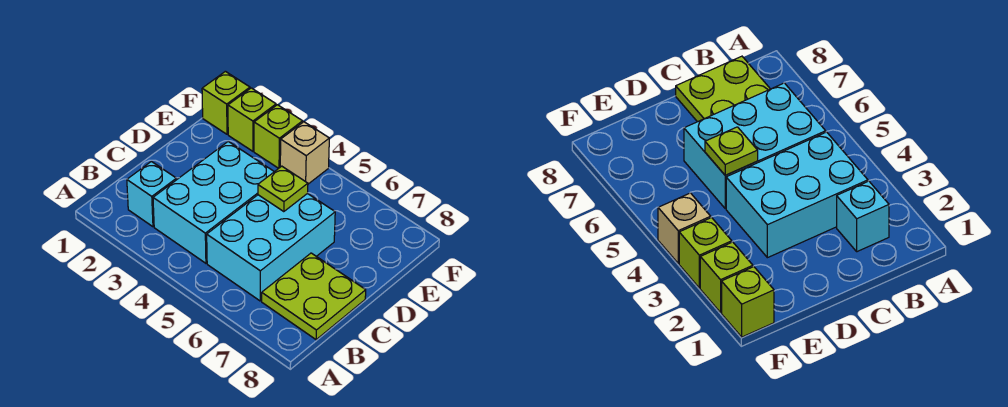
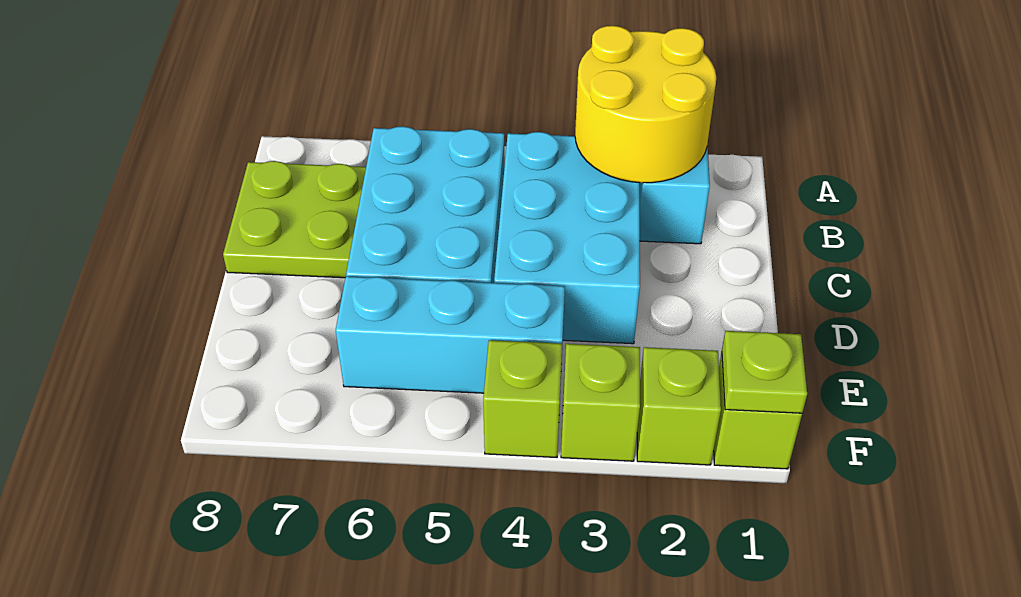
none -> yellow round brick A2:B3 level 2
lime plate D5 level 2 -> lime plate F1 level 2
none -> cyan brick E4:E6 level 1
tan brick F4 level 1 -> lime brick F4 level 1

